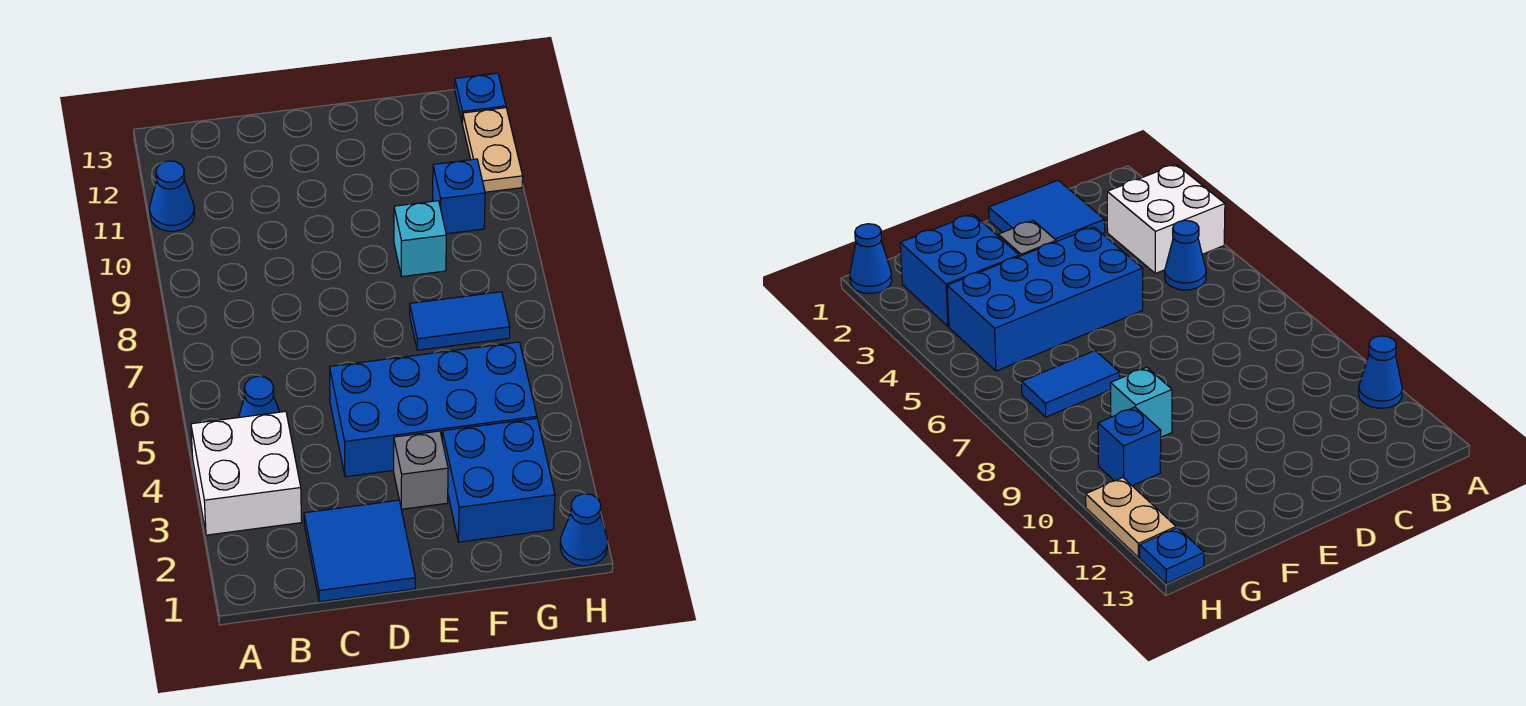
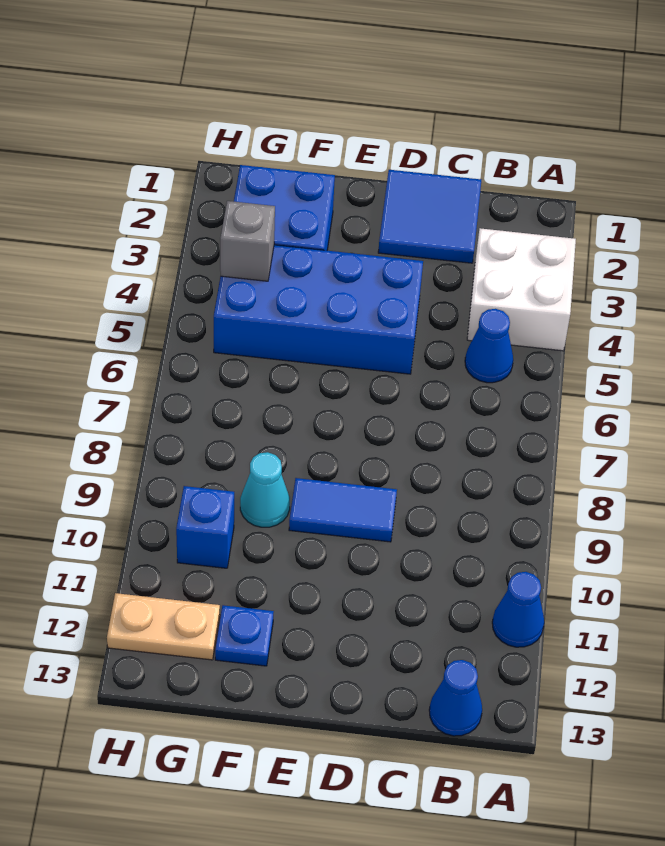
grey brick E3 level 1 -> grey brick G4 level 2
blue tile F7:G7 level 1 -> blue tile D9:E9 level 1
cyan brick F9 level 1 -> cyan cone F9 level 1
blue cone H1 level 1 -> blue cone B13 level 1
tan plate H11:H12 level 1 -> tan plate G12:H12 level 1
blue plate H13 level 1 -> blue plate F12 level 1

